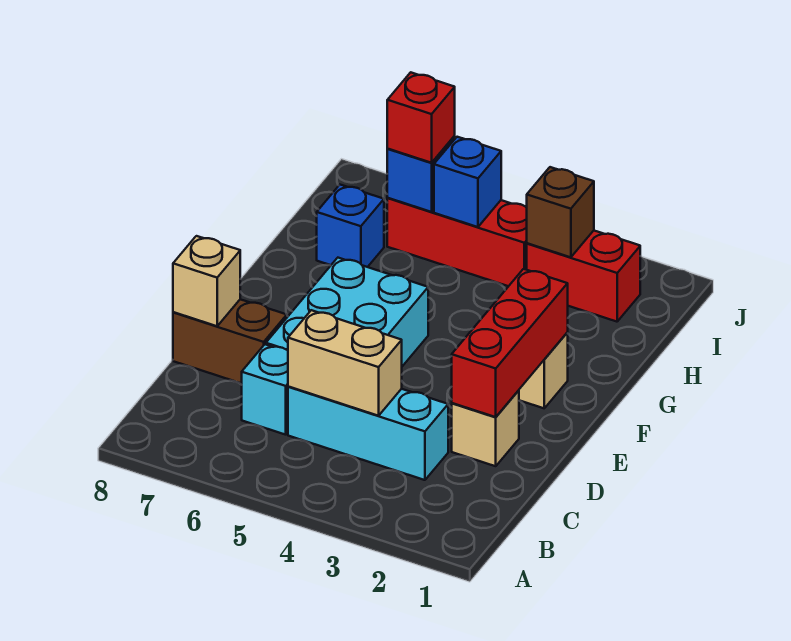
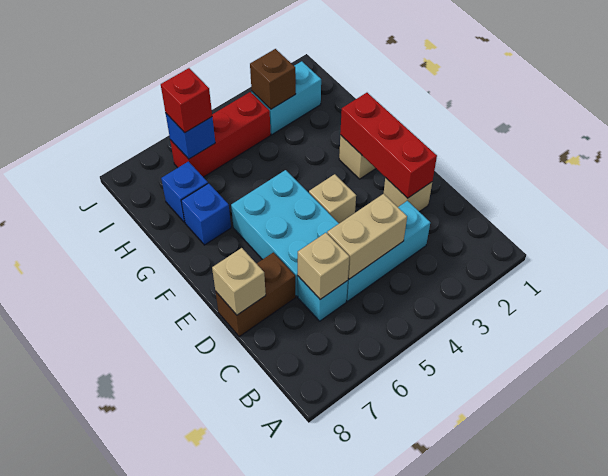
none -> tan brick C6 level 2
none -> tan brick E4 level 1
red brick I2:I3 level 1 -> cyan brick I2:I3 level 1
blue brick I5 level 2 -> blue brick G7 level 1

